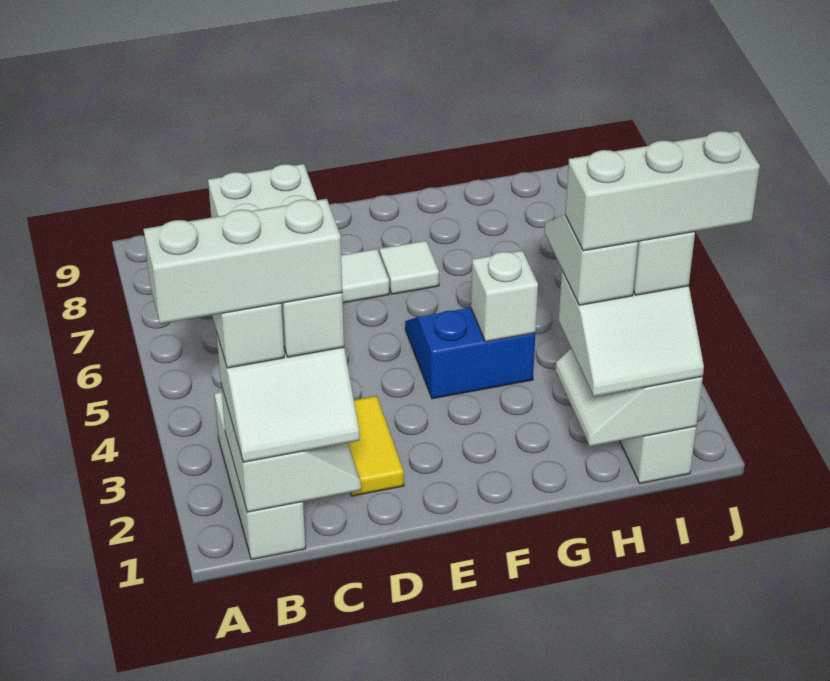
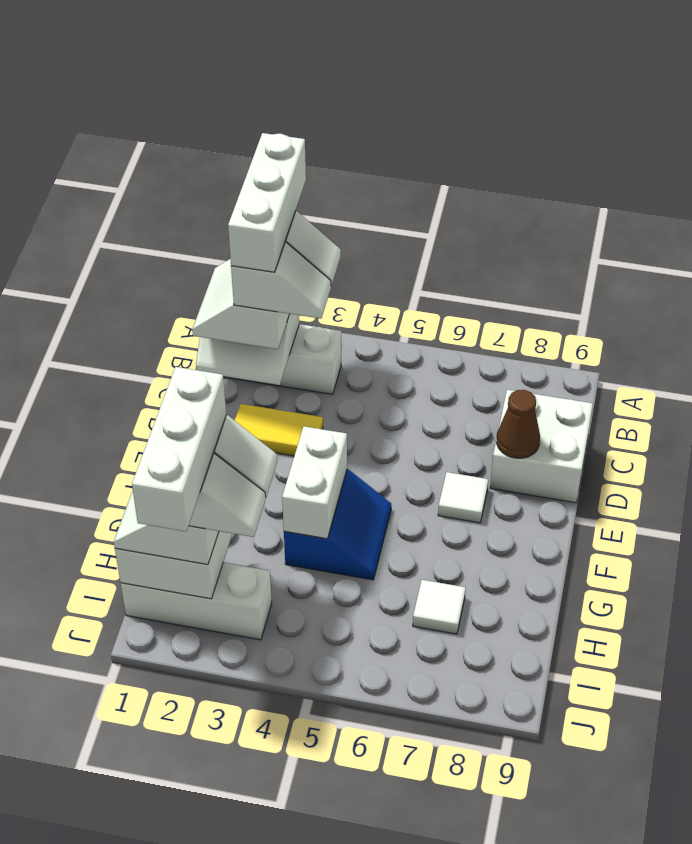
none -> brown cone D8 level 2
white tile F7 level 1 -> white tile H7 level 1
white brick G4 level 2 -> white brick F4:G4 level 2

